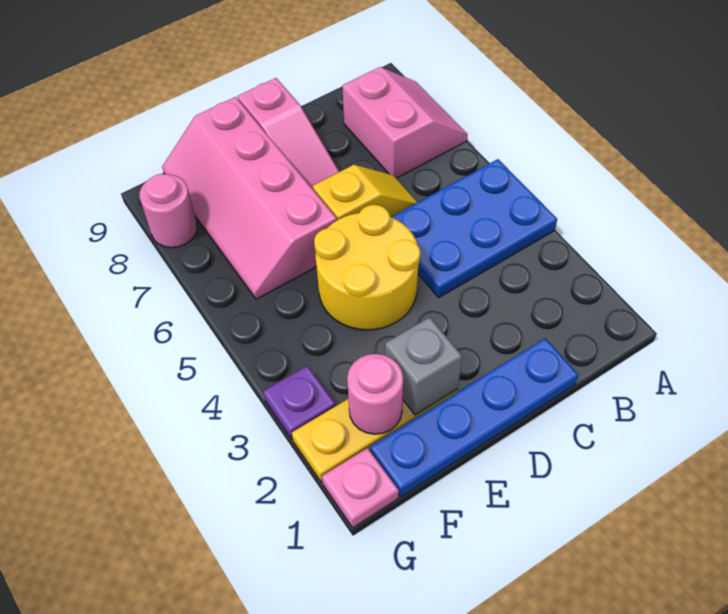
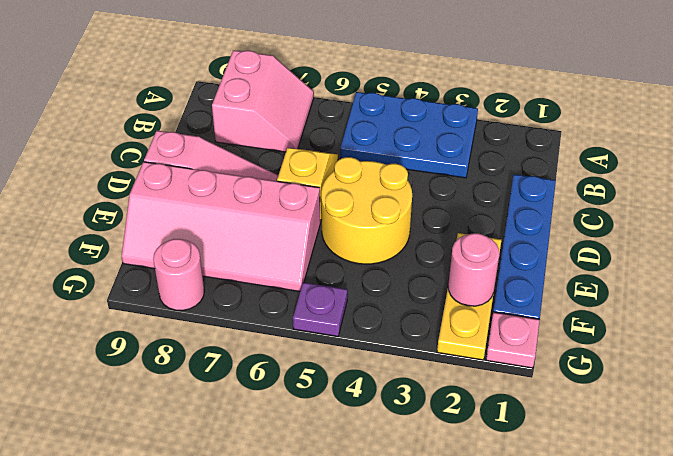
blue plate A4:C5 level 1 -> blue plate A3:B5 level 1
pink slope A7:B8 level 1 top B -> pink slope A7:B8 level 1 top 8
grey brick E2 level 2 -> none
purple plate G3 level 1 -> purple plate G5 level 1

